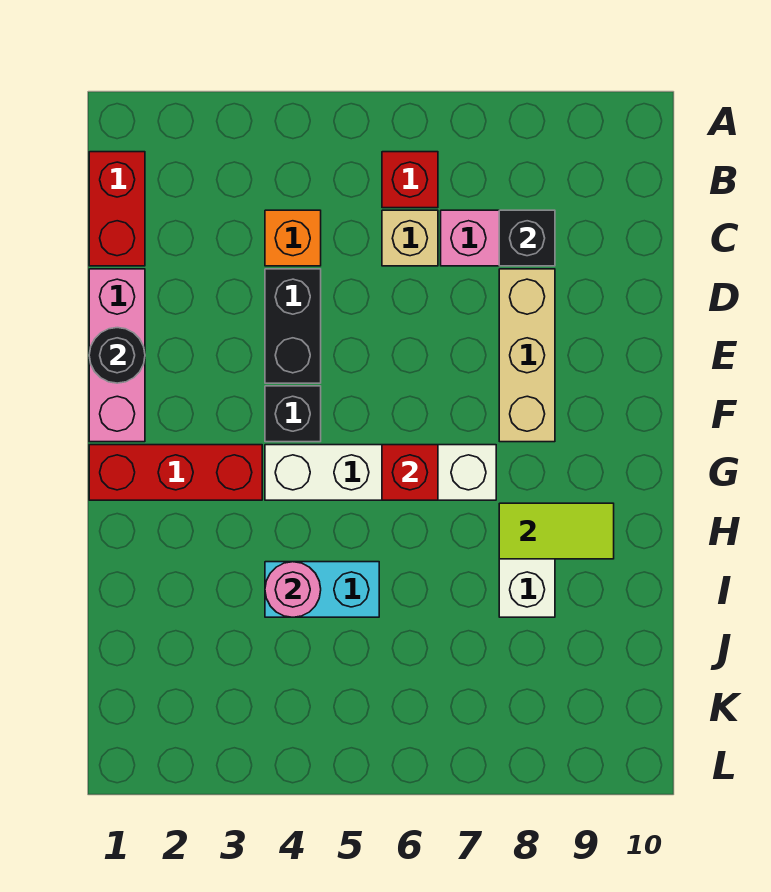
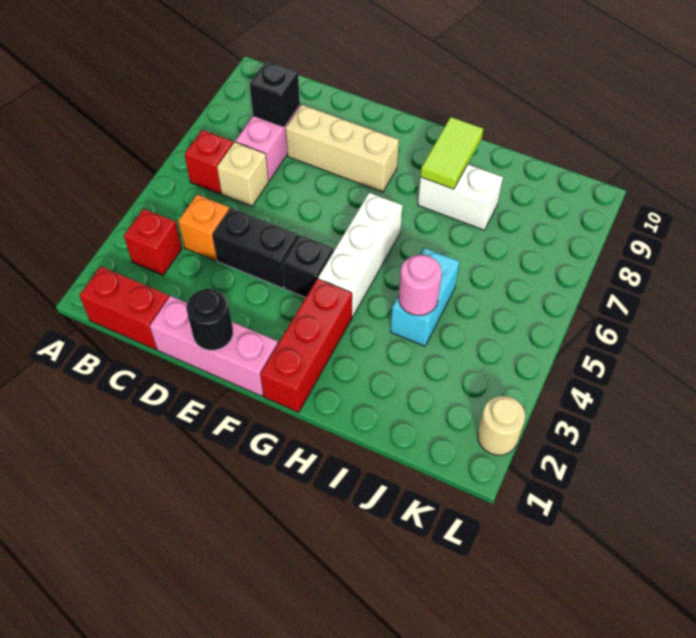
white brick G4:G7 level 1 -> white brick G4:G6 level 1
red brick G6 level 2 -> red brick B3 level 1
none -> tan round brick L2 level 1

